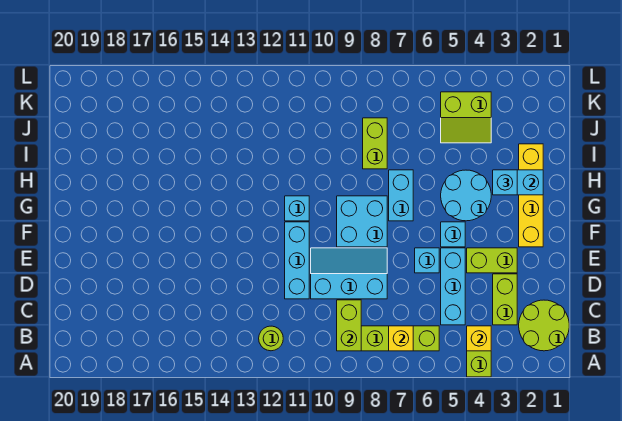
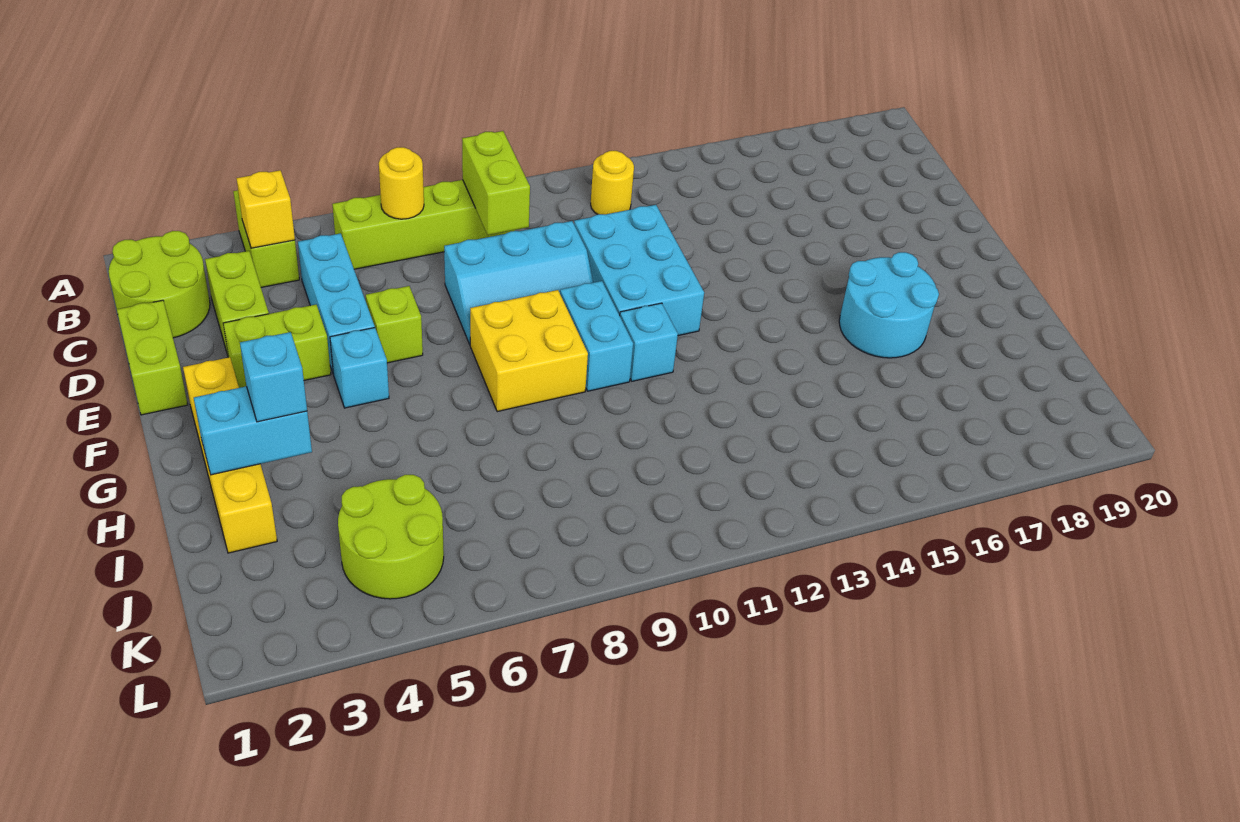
yellow brick B7 level 2 -> yellow round brick B7 level 2
lime round brick B12 level 1 -> yellow round brick B12 level 1
cyan brick D11:F11 level 1 -> cyan brick D11:F12 level 1
cyan brick E6 level 1 -> lime brick E6 level 1
cyan brick F8:G9 level 1 -> yellow brick F8:G9 level 1
cyan round brick G4:H5 level 1 -> cyan round brick G16:H17 level 1
cyan brick G7:H7 level 1 -> cyan brick F10:G10 level 1
lime brick I8:J8 level 1 -> lime brick D1:E1 level 1
lime slope J4:K5 level 1 top K -> lime round brick J4:K5 level 1

